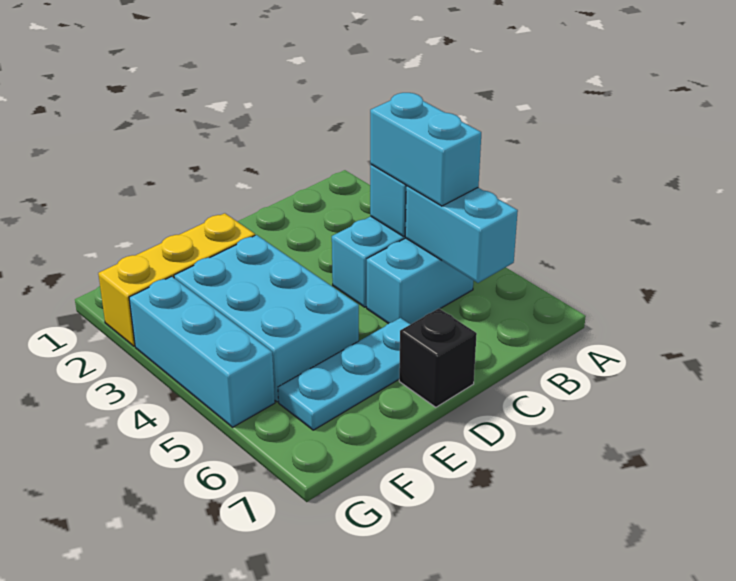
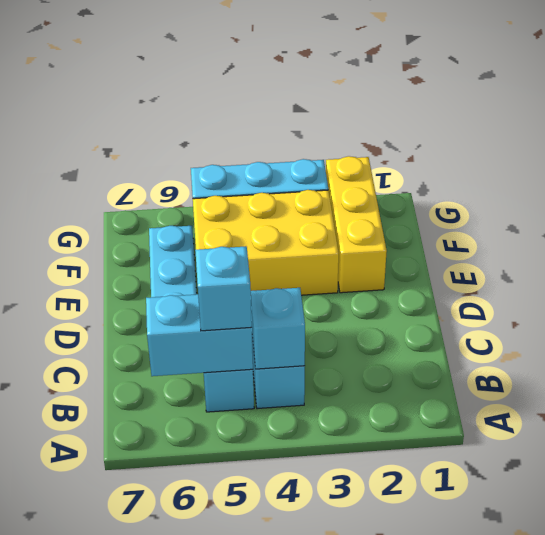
cyan brick B4:B5 level 3 -> cyan brick B5 level 3
black brick D7 level 1 -> none
cyan brick E3:F5 level 1 -> yellow brick E3:F5 level 1

